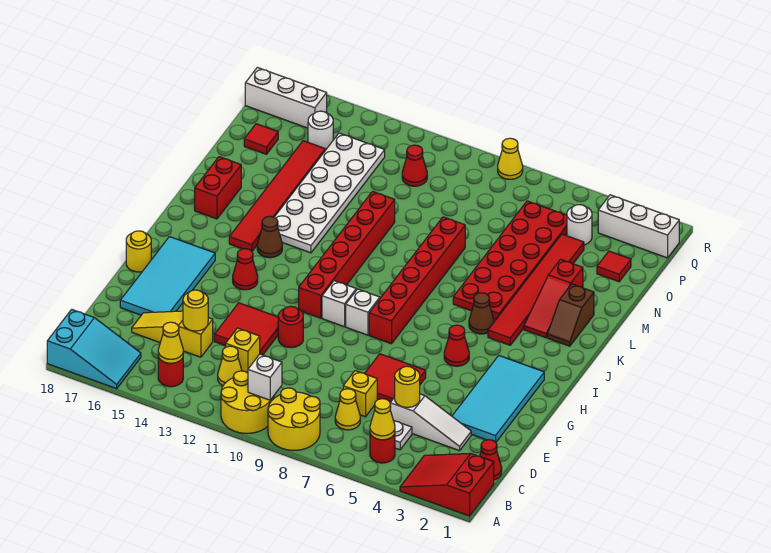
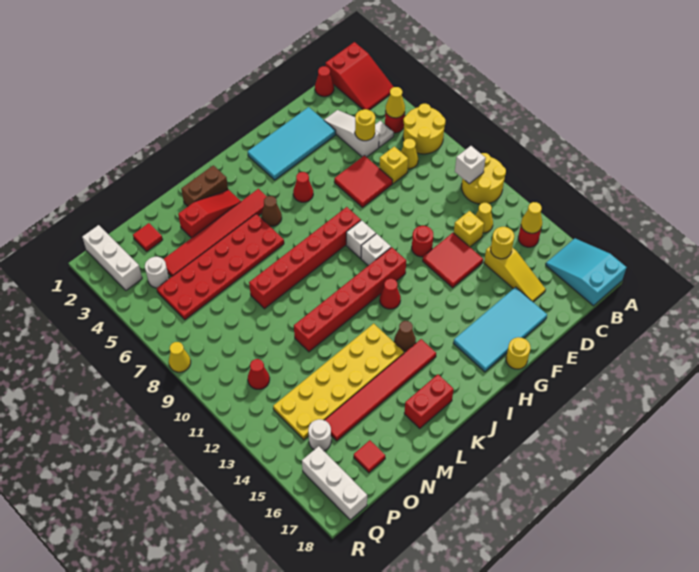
yellow round brick A8:B9 level 1 -> yellow round brick A6:B7 level 1
red cone H14 level 1 -> red cone I12 level 1
brown slope K2:L2 level 1 top L -> brown brick K2:L2 level 1
white plate K13:P14 level 1 -> yellow plate K13:P14 level 1

